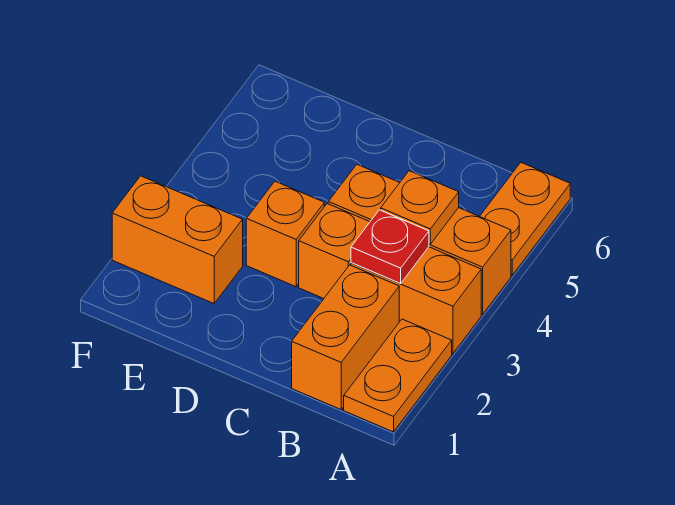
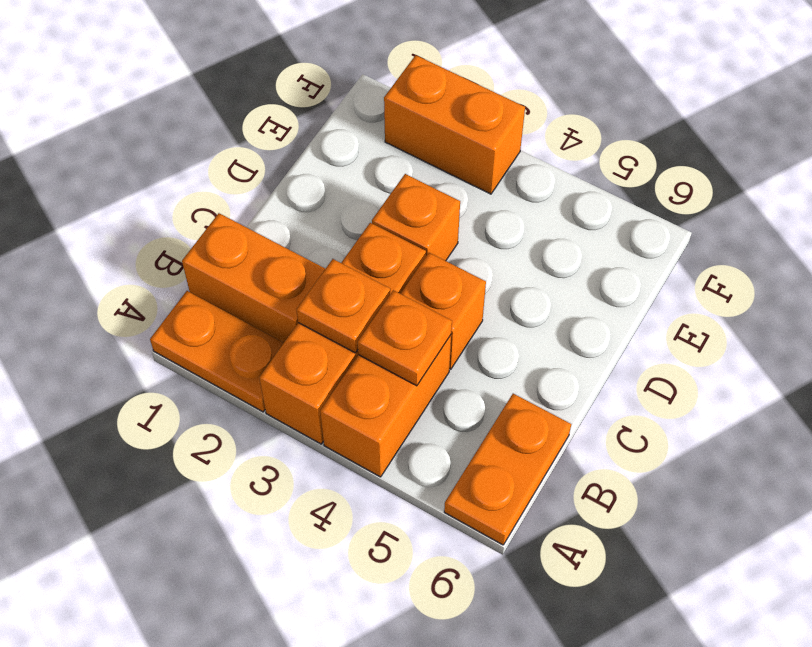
orange plate A5:A6 level 1 -> orange plate A6:B6 level 1
red plate B3 level 2 -> orange plate B3 level 2
orange brick E2:F2 level 1 -> orange brick F2:F3 level 1

